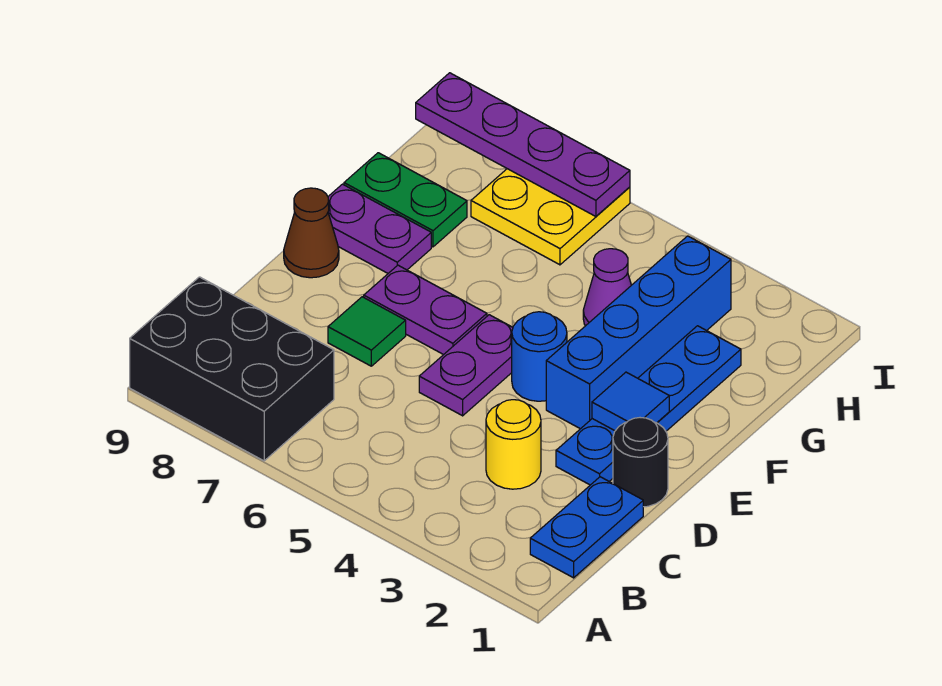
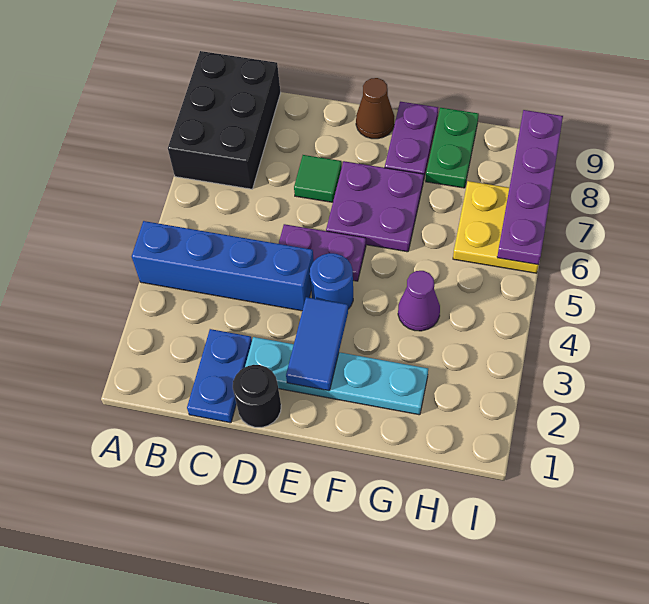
blue plate B1:C1 level 1 -> blue plate C1:C2 level 1
yellow round brick C3 level 1 -> none
blue plate D2:G2 level 1 -> cyan plate D2:G2 level 1
blue tile E2 level 2 -> blue tile E2:E3 level 2
blue brick E3:H3 level 1 -> blue brick A4:D4 level 1
purple plate E6:E7 level 1 -> purple plate E6:F7 level 1

